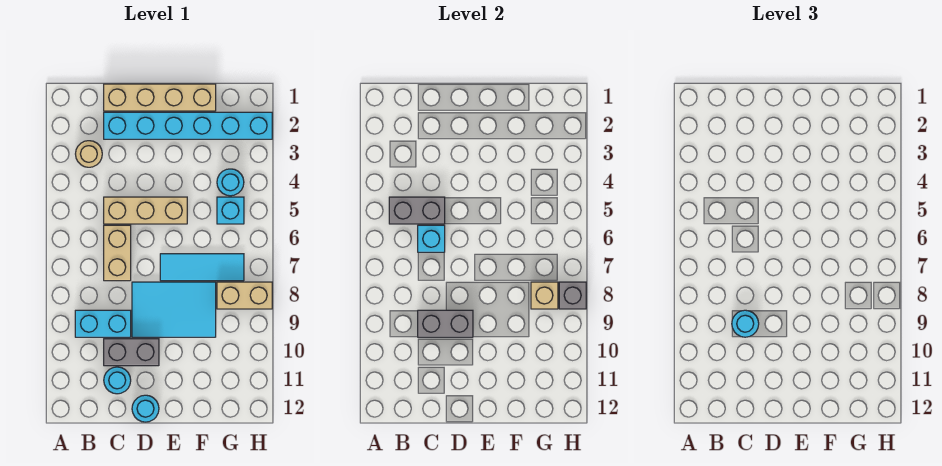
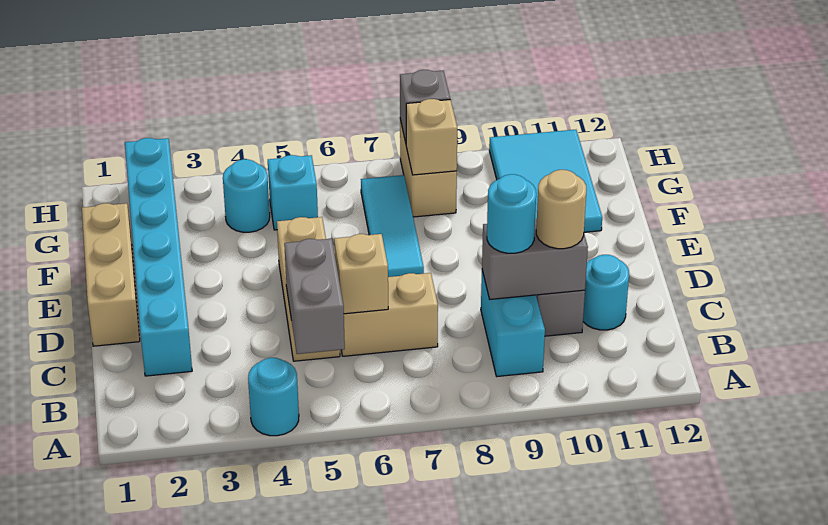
tan round brick B3 level 1 -> tan round brick C10 level 3
tan brick C1:F1 level 1 -> tan brick D1:F1 level 1
cyan brick C6 level 2 -> tan brick C6 level 2
grey brick C9:D9 level 2 -> grey brick C9:C10 level 2
cyan tile D8:F9 level 1 -> cyan tile F10:H11 level 1
cyan round brick D12 level 1 -> cyan round brick A4 level 1

